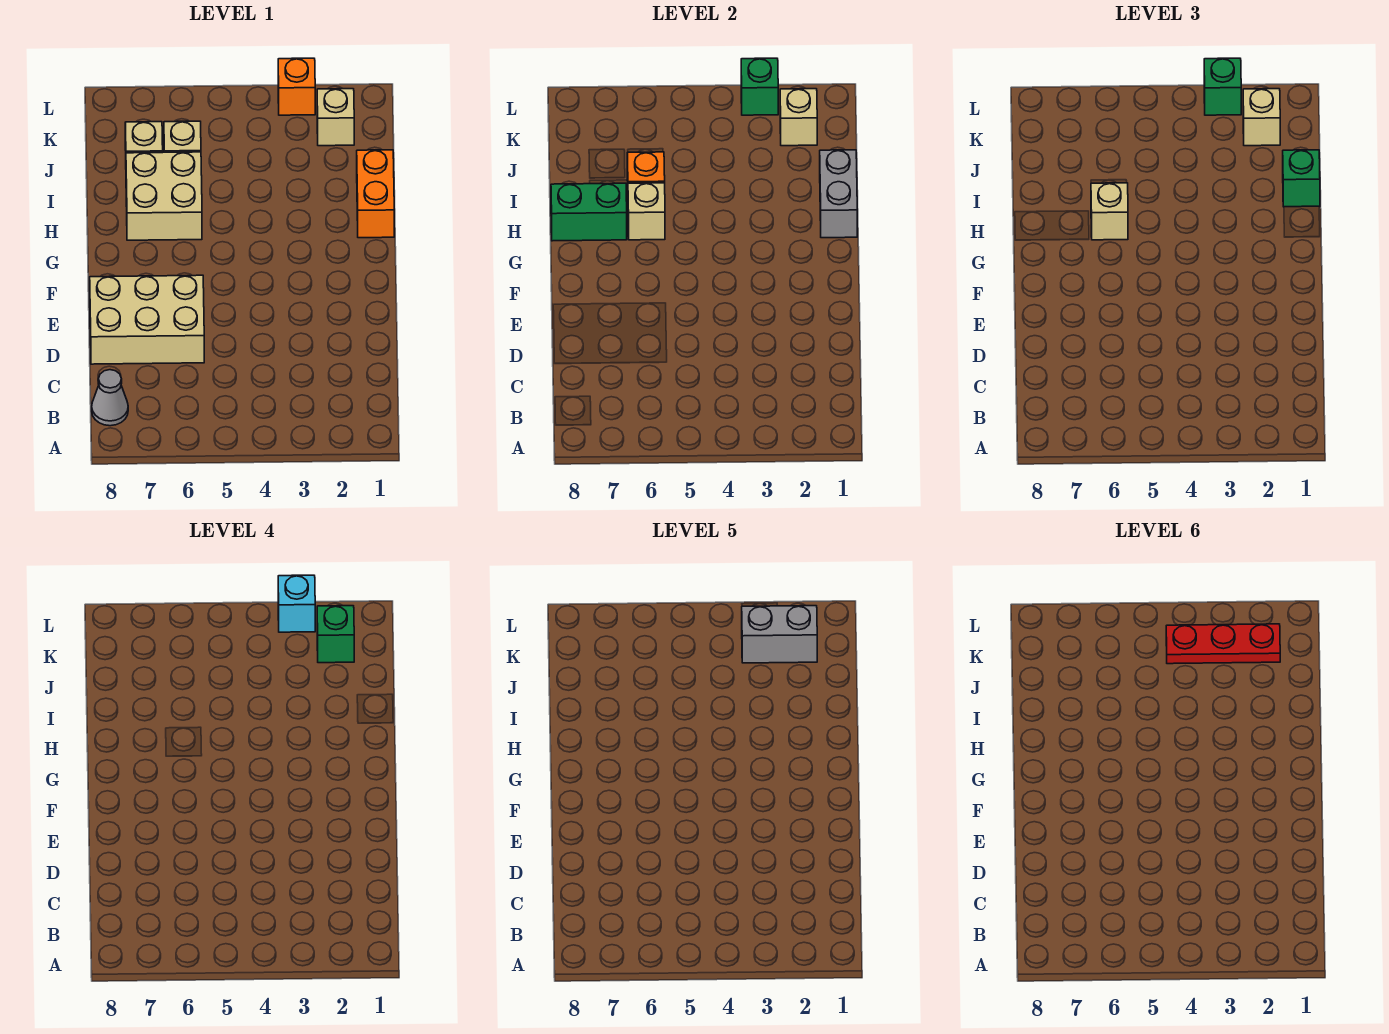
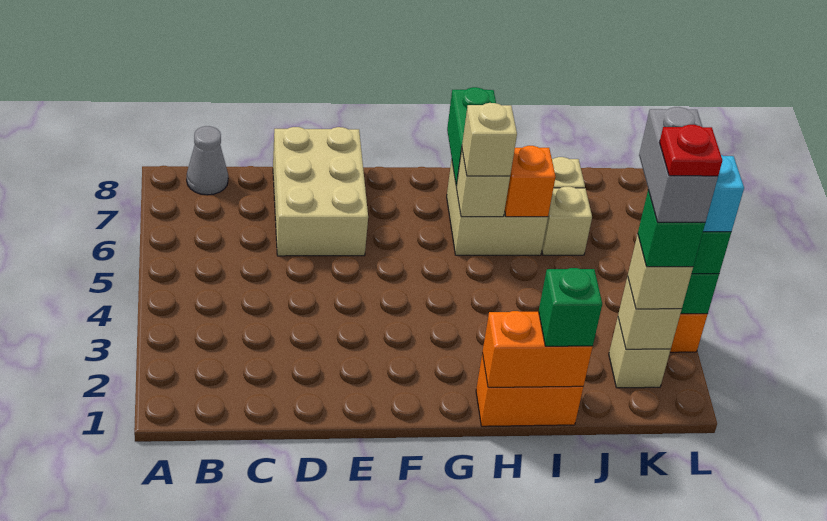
grey brick H1:I1 level 2 -> orange brick H1:I1 level 2
red plate K2:K4 level 6 -> red plate K2 level 6

